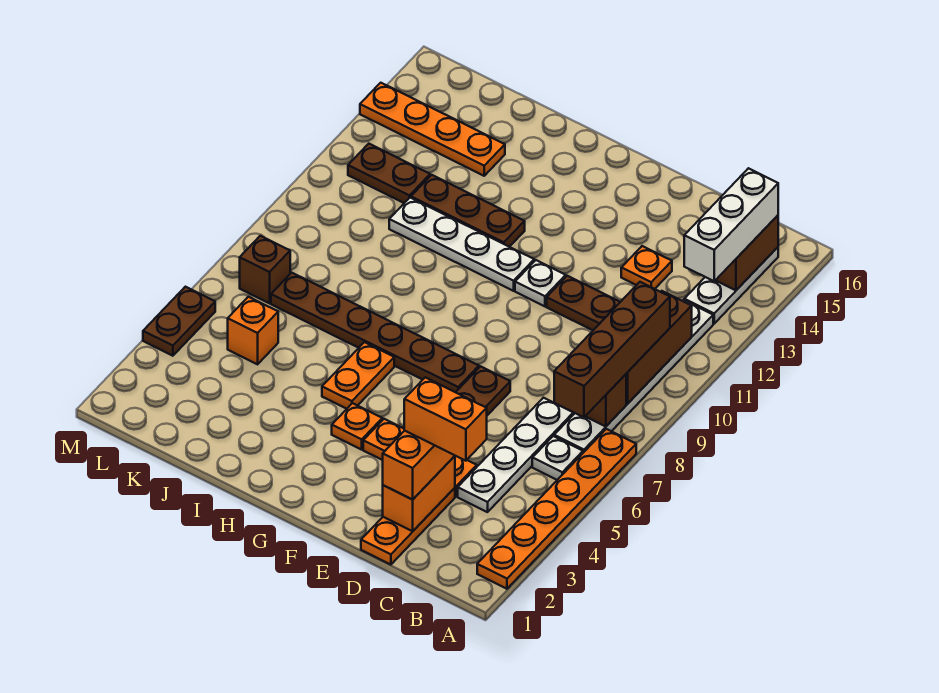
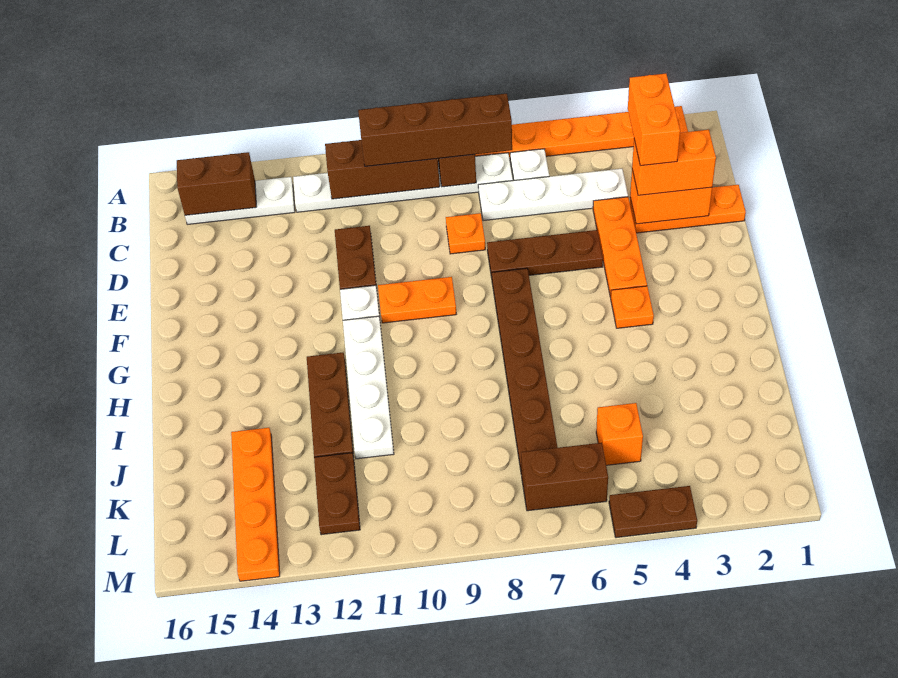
white brick B13:B15 level 3 -> none
orange plate D13 level 1 -> orange plate D8 level 1
orange plate H5:H6 level 1 -> orange plate F9:F10 level 1
brown brick L7 level 1 -> brown brick L6:L7 level 1

